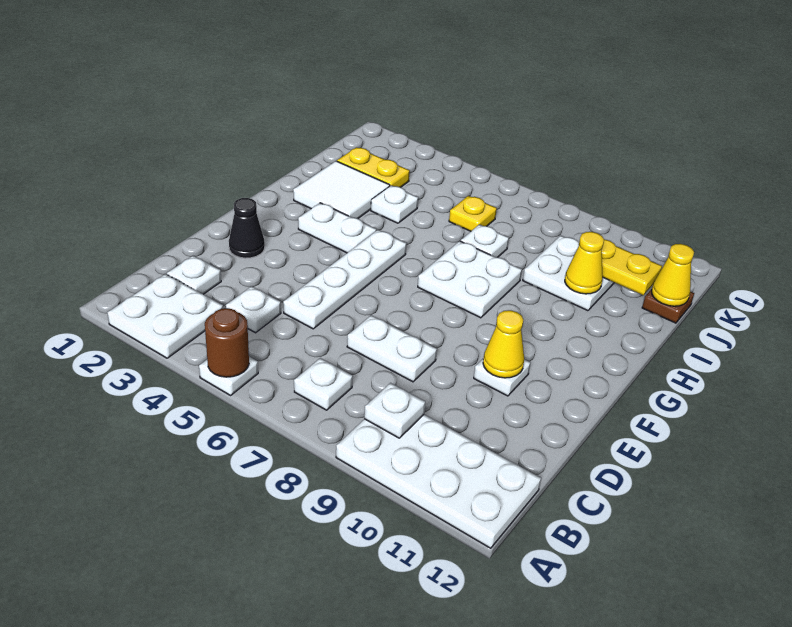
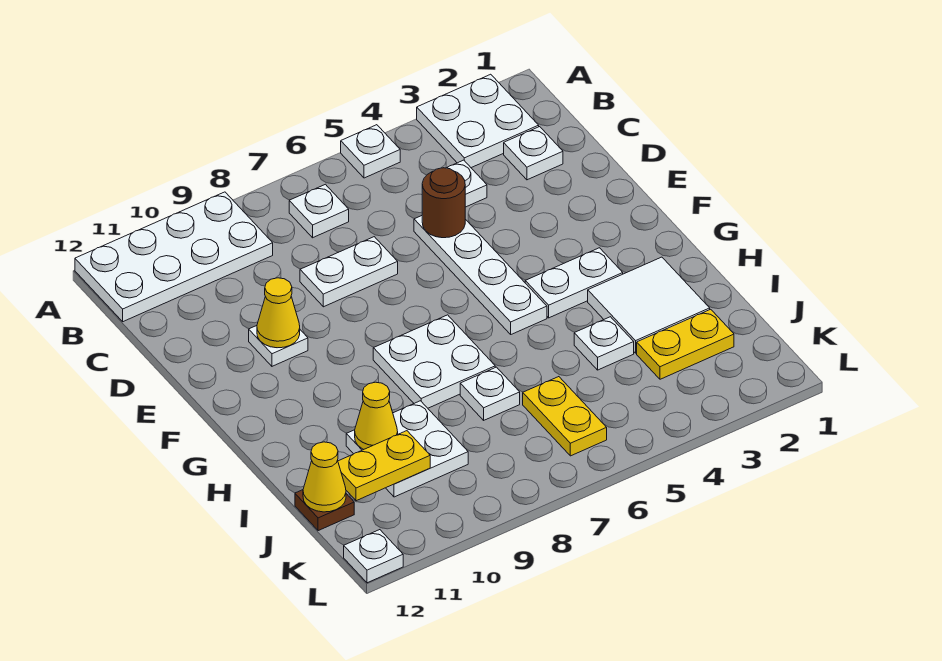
brown round brick A5 level 2 -> brown round brick D5 level 2
white plate B9 level 2 -> white plate L12 level 1
black cone E2 level 1 -> none
yellow plate J6 level 1 -> yellow plate J6:K6 level 1

